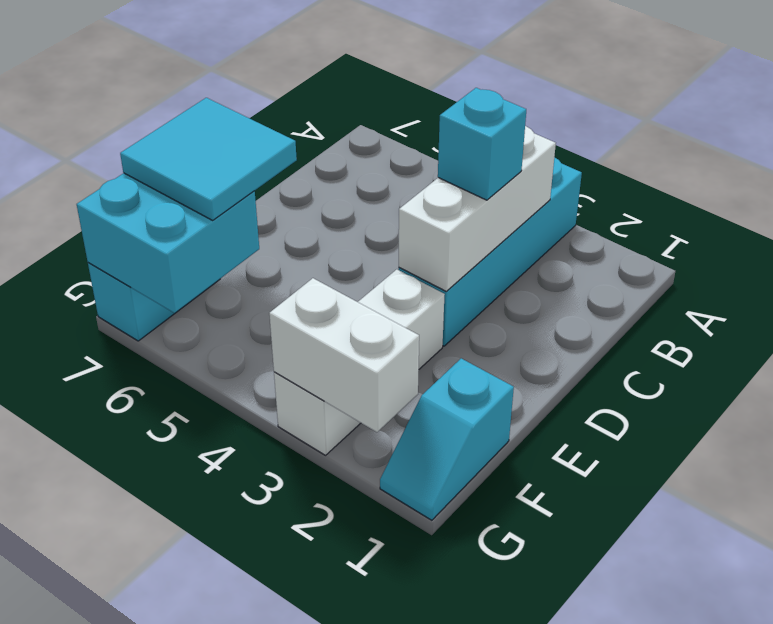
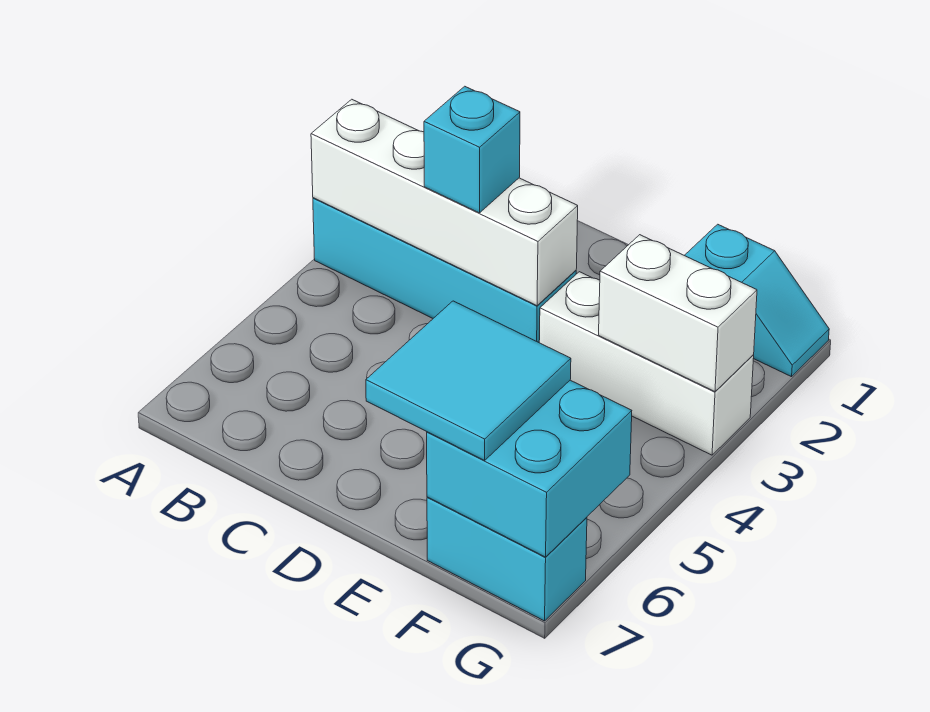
white brick B3:D3 level 2 -> white brick A3:D3 level 2
white brick G2:G3 level 2 -> white brick F3:G3 level 2

